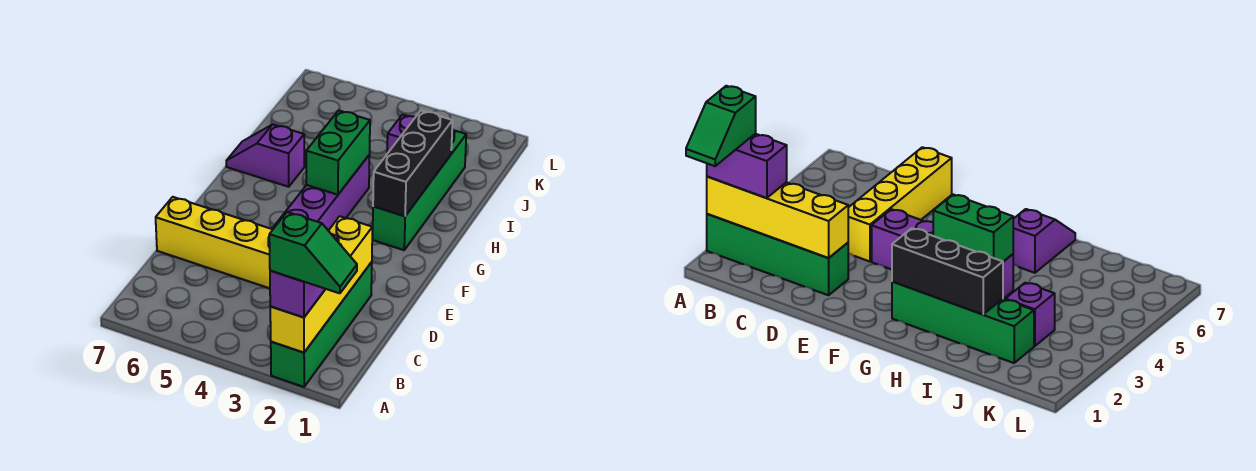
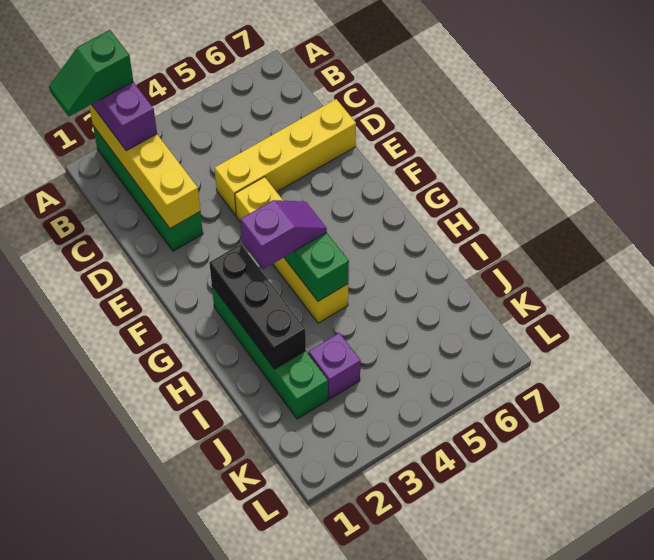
purple brick E4:H4 level 1 -> yellow brick E4:H4 level 1
purple slope H6:H7 level 1 top 6 -> purple slope G3:G4 level 3 top 3

